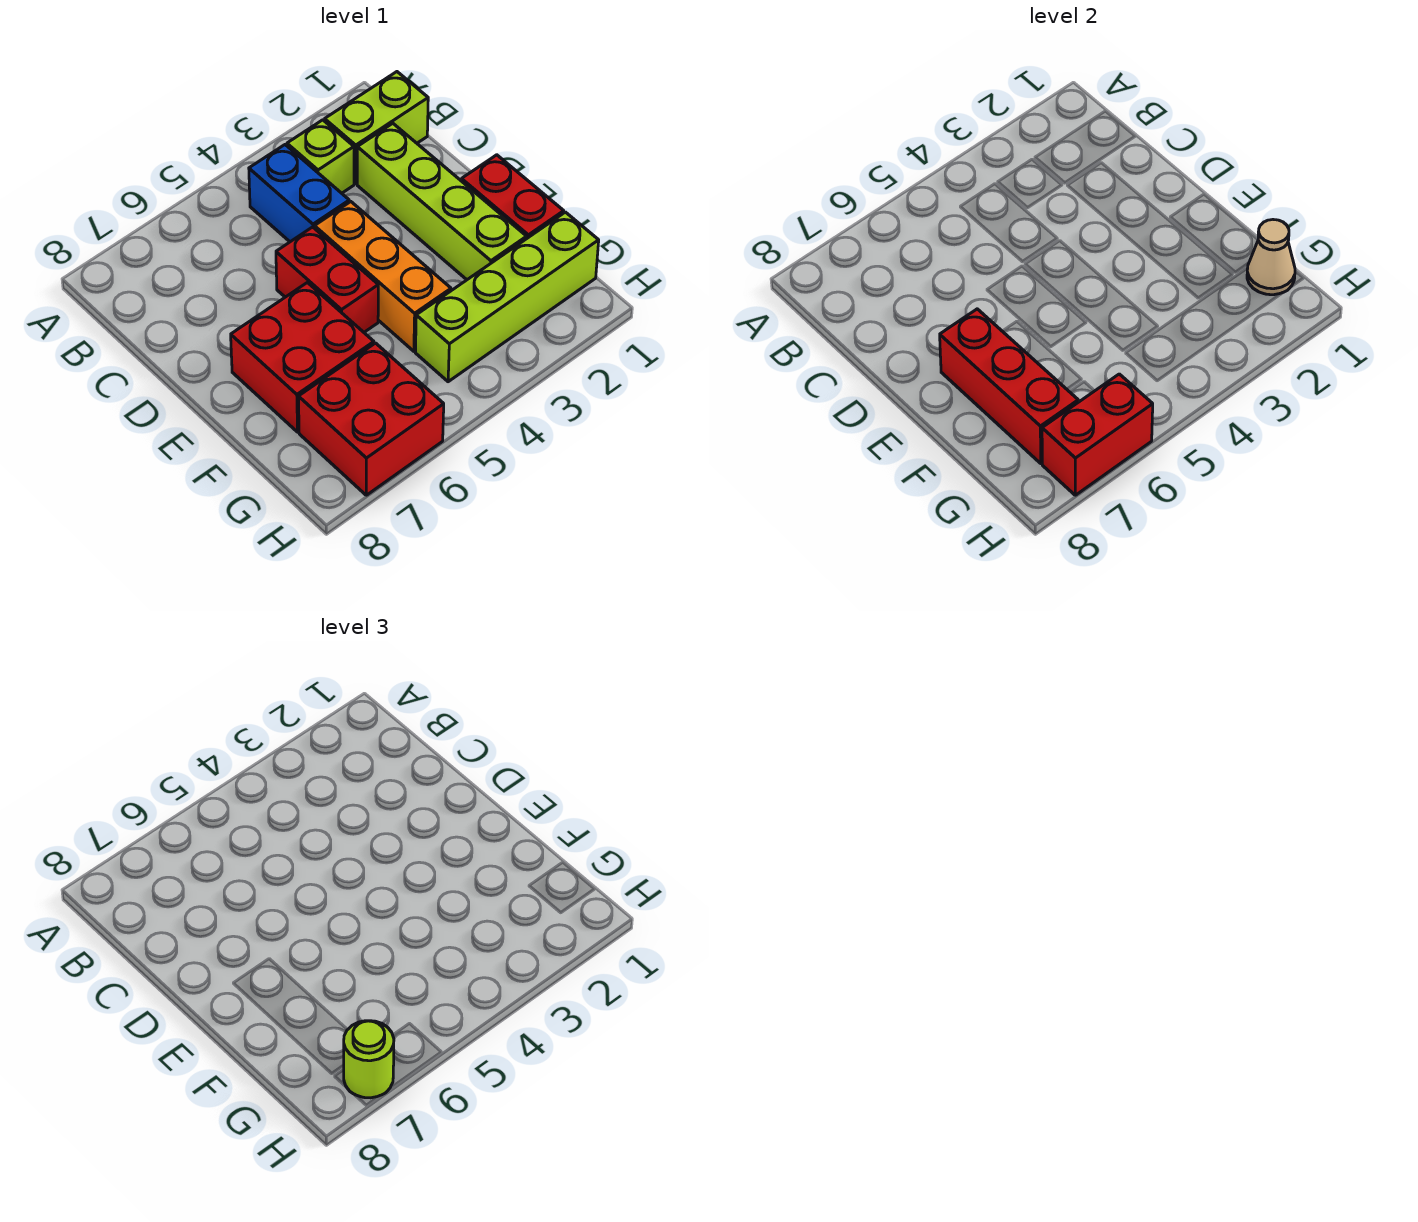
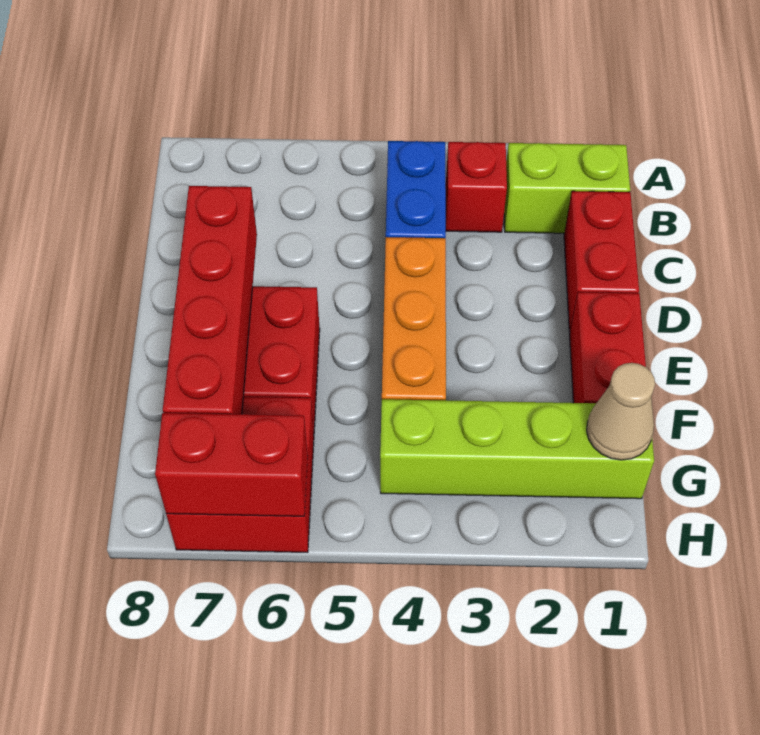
lime brick B3 level 1 -> red brick B3 level 1
lime brick C2:F2 level 1 -> none
red brick D5:E5 level 1 -> red brick C1:D1 level 1
red brick E7:G7 level 2 -> red brick D7:G7 level 2
lime round brick H7 level 3 -> none

